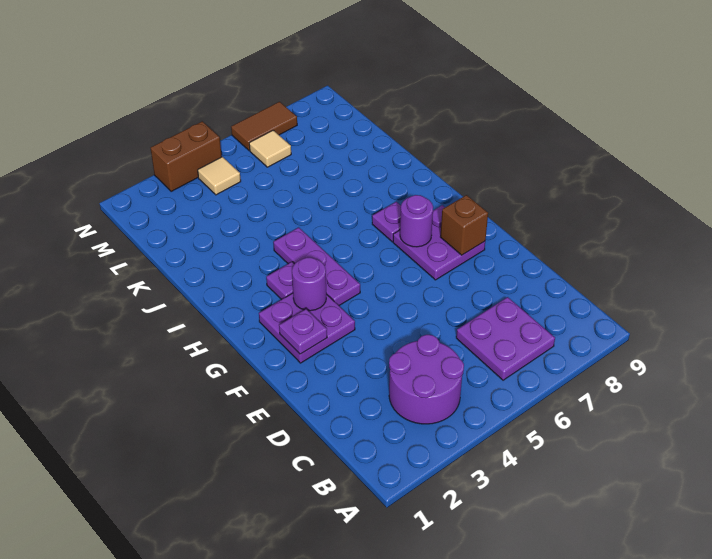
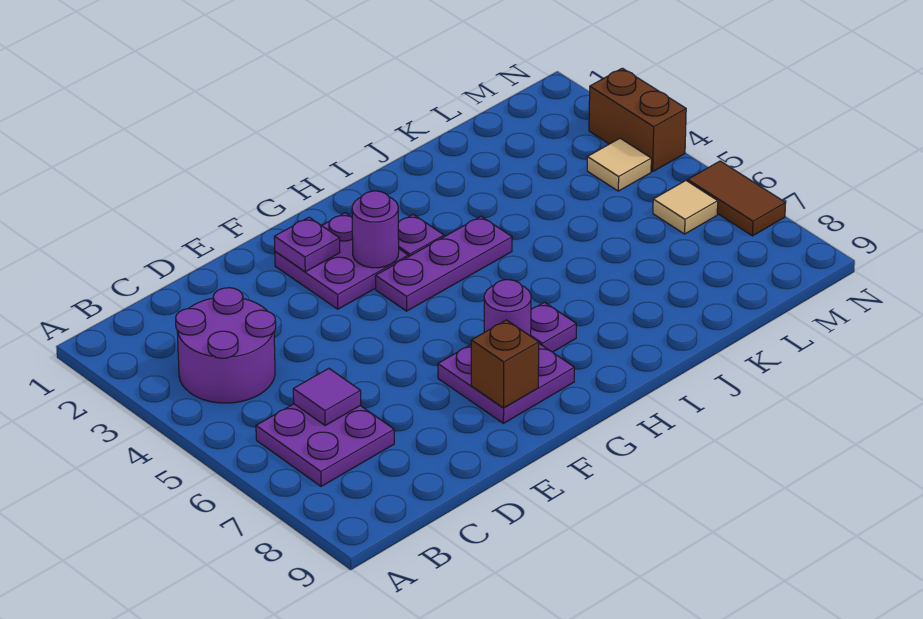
none -> purple tile C6 level 2

